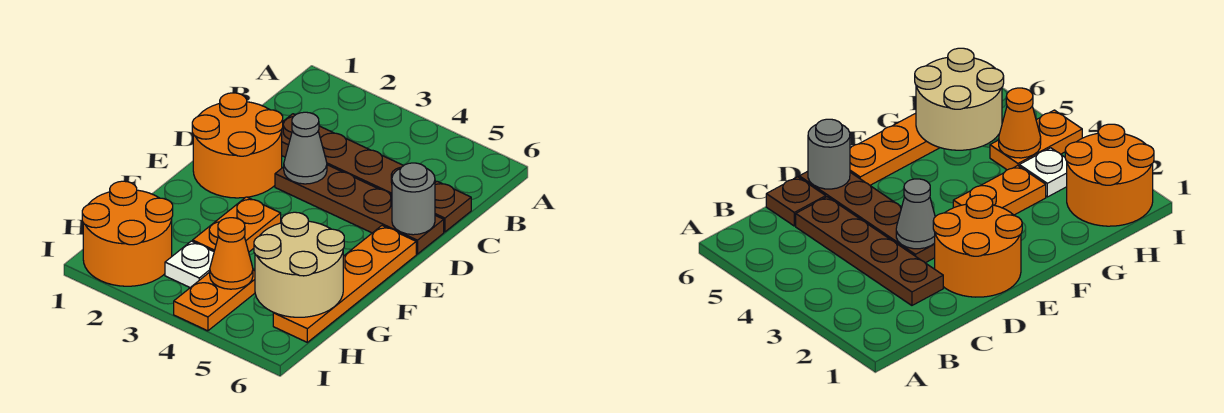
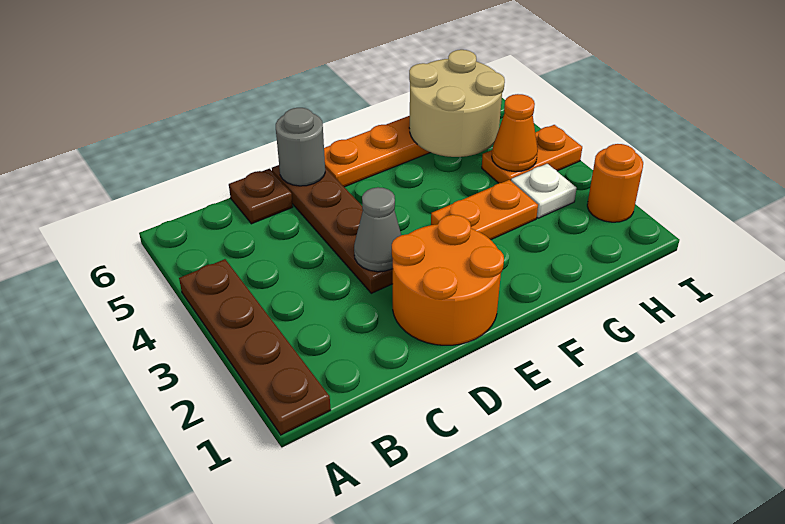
brown plate C2:C5 level 1 -> brown plate A1:A4 level 1
orange round brick H1:I2 level 1 -> orange round brick I2 level 1

